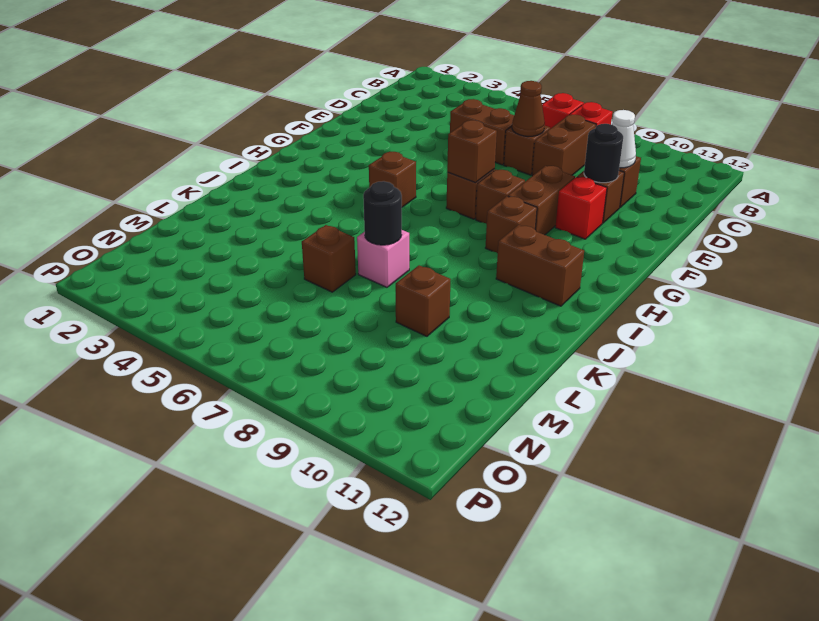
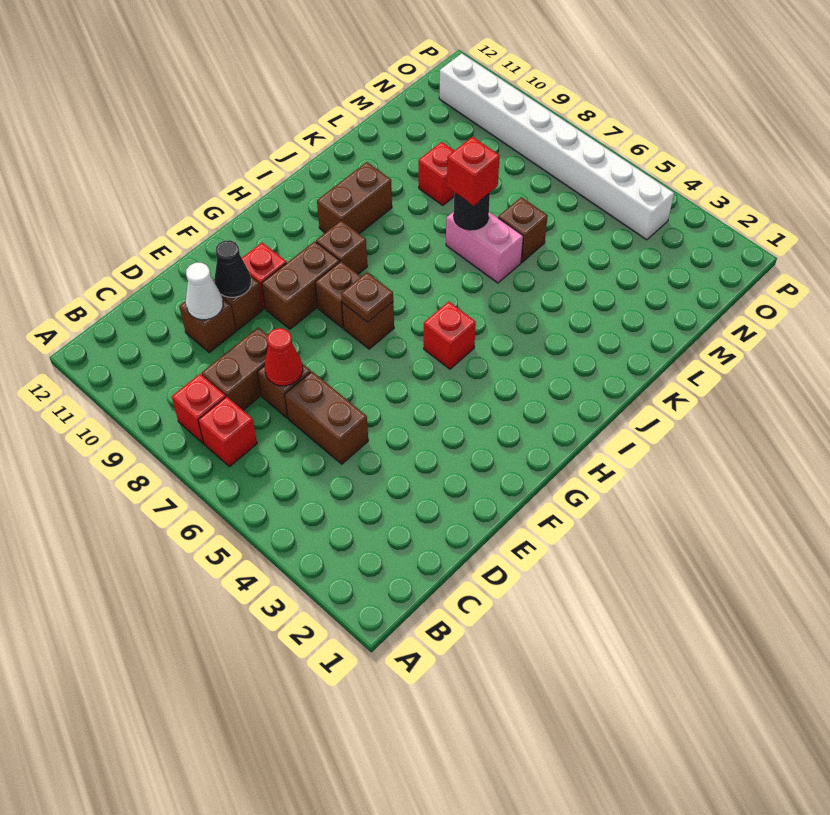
brown cone D7 level 2 -> red cone D7 level 2
black round brick E10 level 2 -> black cone E10 level 2
brown brick G7 level 2 -> brown plate G7 level 2
brown brick H5 level 1 -> red brick H5 level 1
brown brick I10:I11 level 1 -> brown brick I10:J10 level 1
pink brick K7 level 1 -> pink brick K6:K7 level 1
none -> red brick K7 level 3
brown brick L9 level 1 -> red brick L9 level 1
none -> white brick O4:O11 level 1

